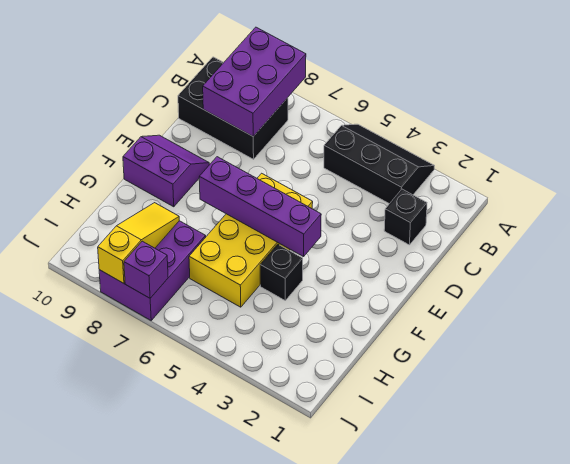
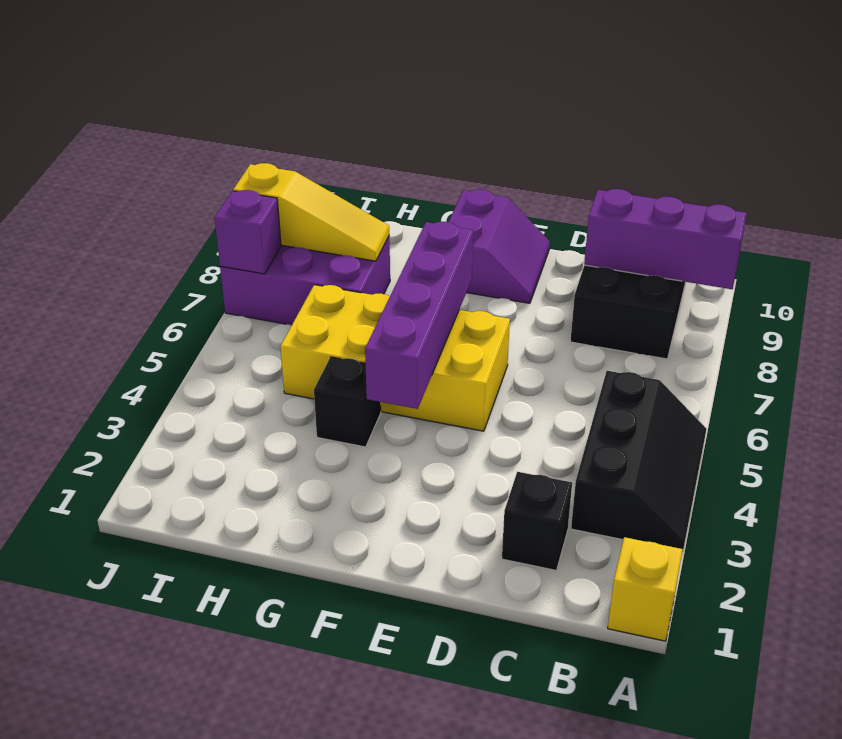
none -> yellow brick A1 level 1
purple brick A8:C9 level 2 -> purple brick A9:C9 level 2

